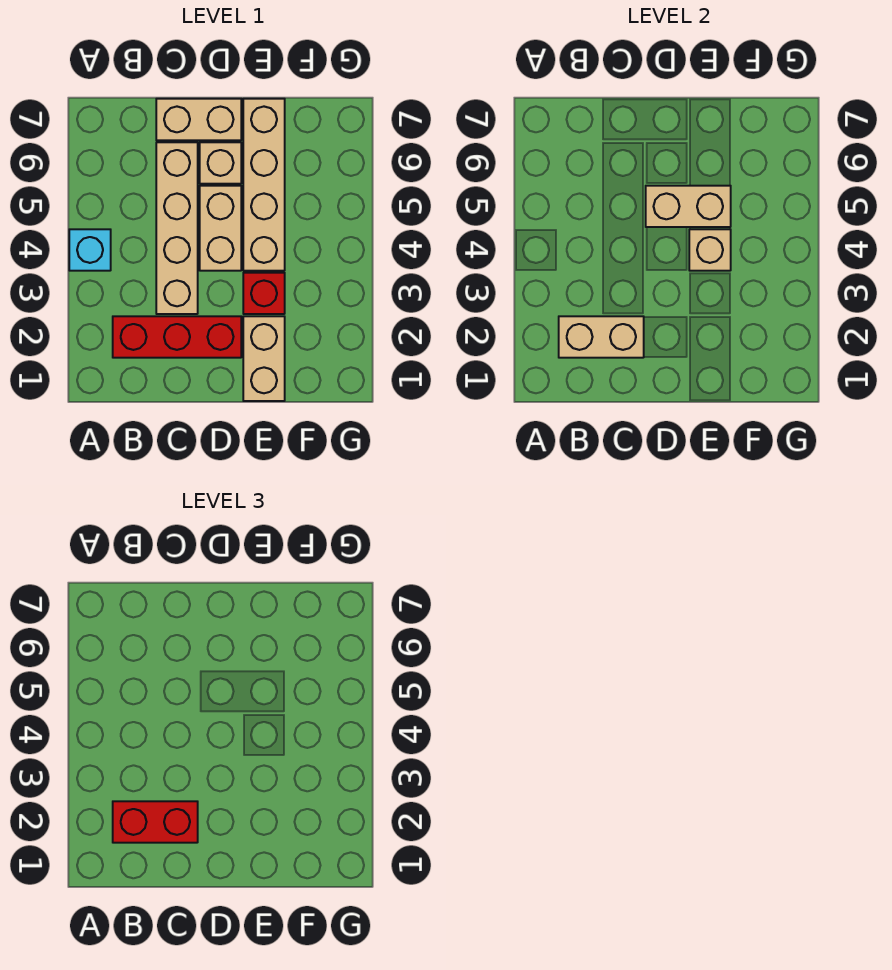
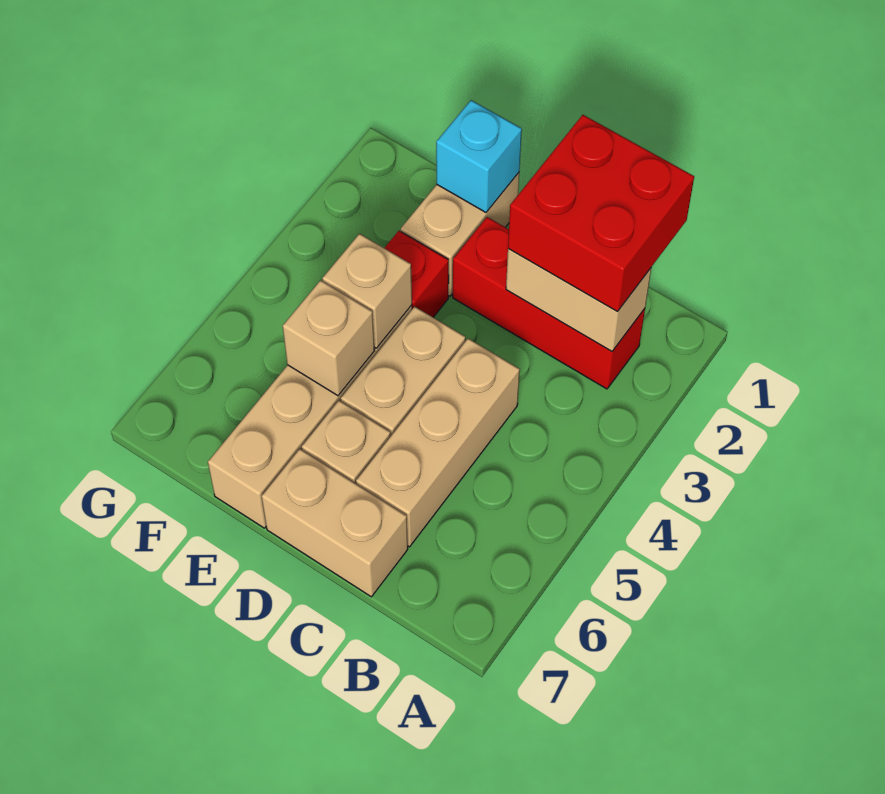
cyan brick A4 level 1 -> cyan brick E1 level 2
red brick B2:C2 level 3 -> red brick B1:C2 level 3
tan brick C3:C6 level 1 -> tan brick C4:C6 level 1
tan brick D5:E5 level 2 -> tan brick E5 level 2

